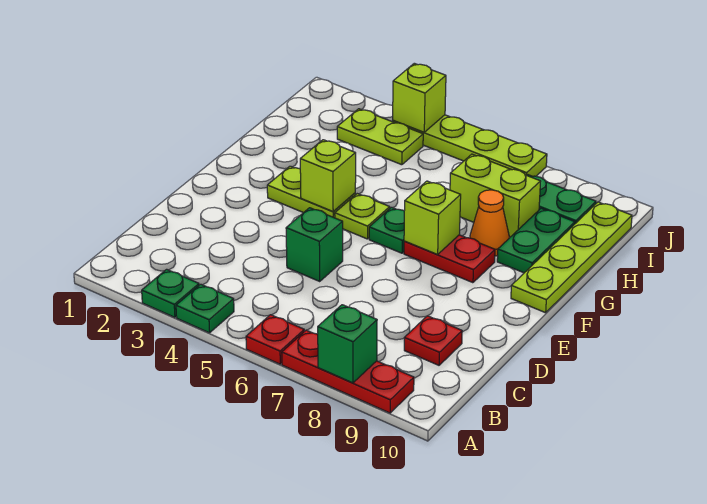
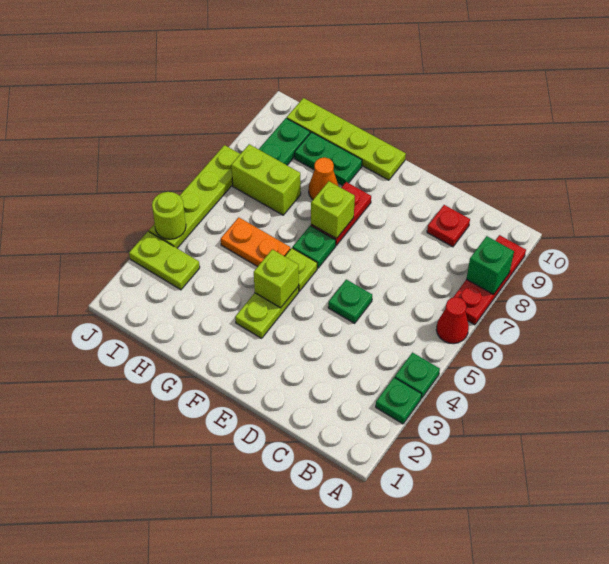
red plate A6 level 1 -> red cone A6 level 1
green brick D5 level 1 -> green plate D5 level 1
none -> orange plate G5:H5 level 1
lime brick H7:H8 level 1 -> lime brick H7:I7 level 1
lime plate I3:I4 level 1 -> lime plate I3:J3 level 1
lime brick J4 level 2 -> lime round brick J4 level 2

